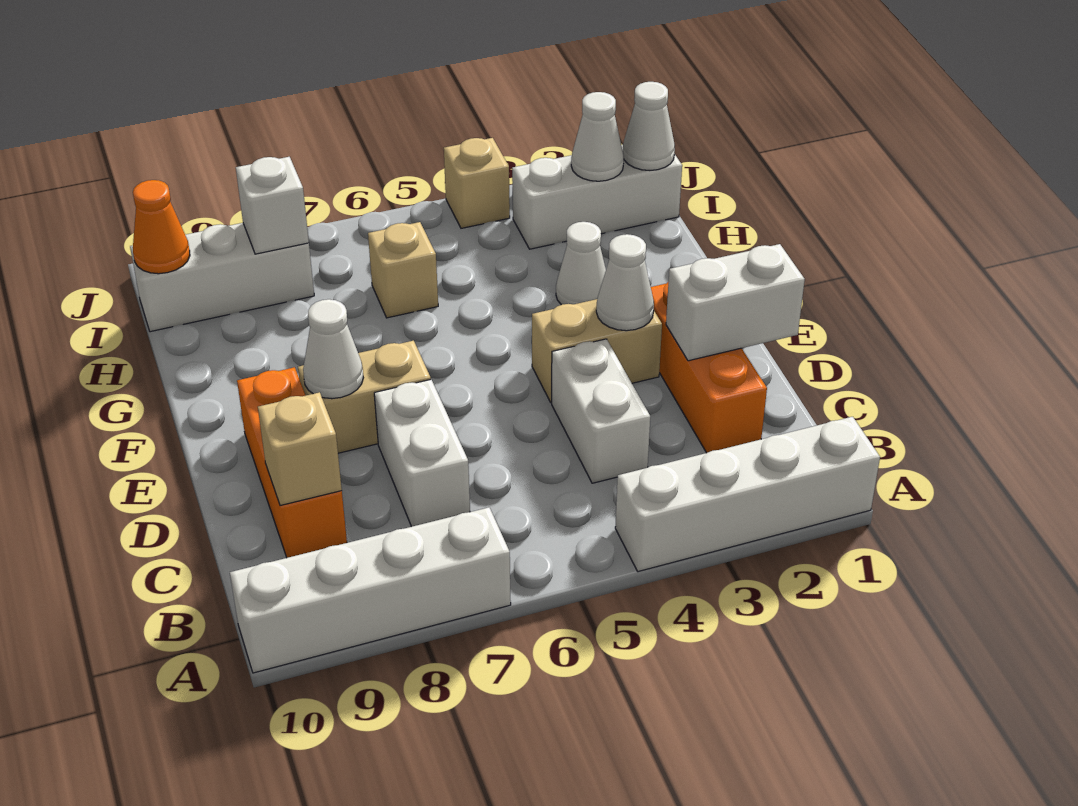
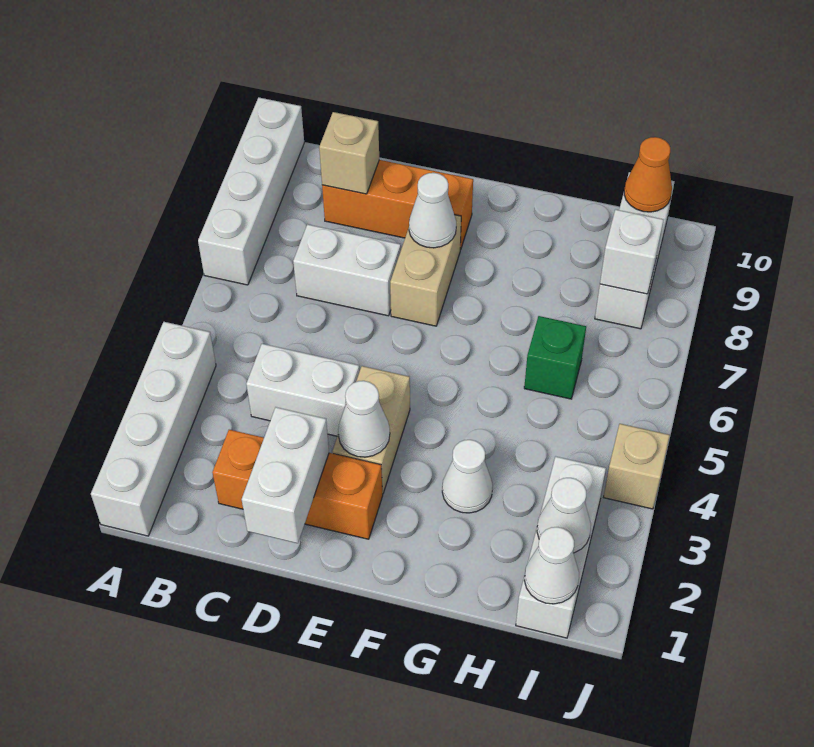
tan brick H6 level 1 -> green brick H6 level 1

